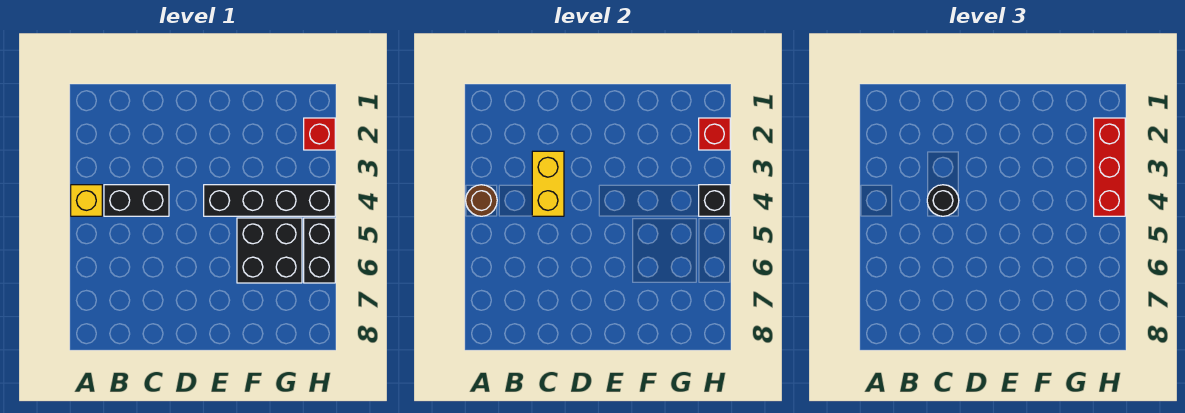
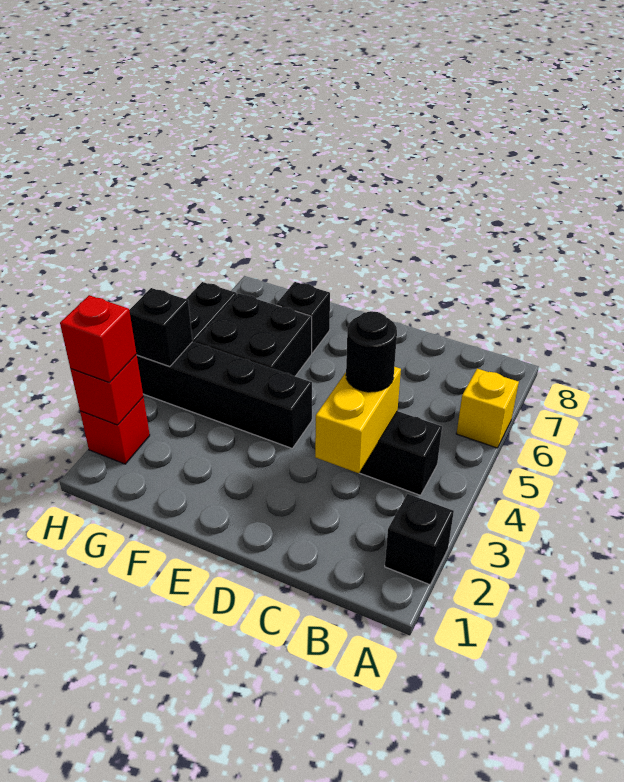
none -> black brick A2 level 1
yellow brick A4 level 1 -> yellow brick A6 level 1
brown round brick A4 level 2 -> none
none -> black brick F7 level 1
red brick H2:H4 level 3 -> red brick H2 level 3

